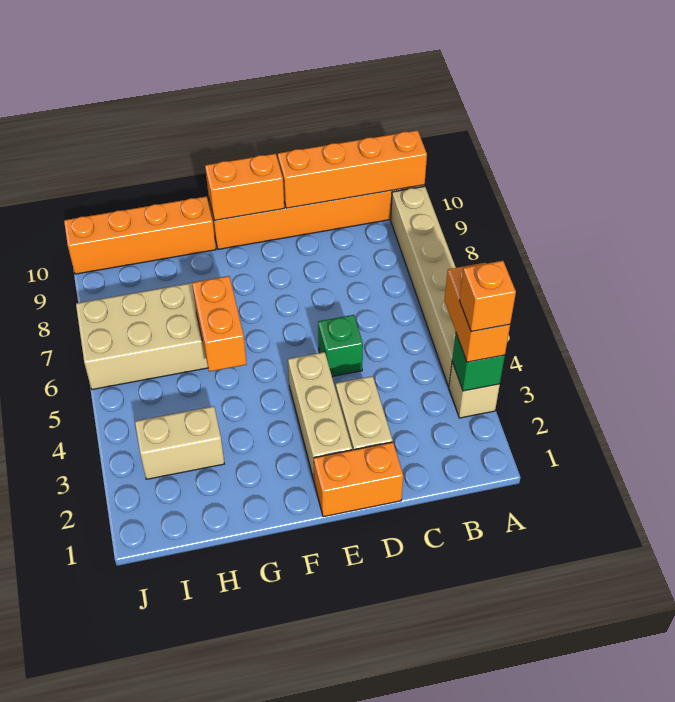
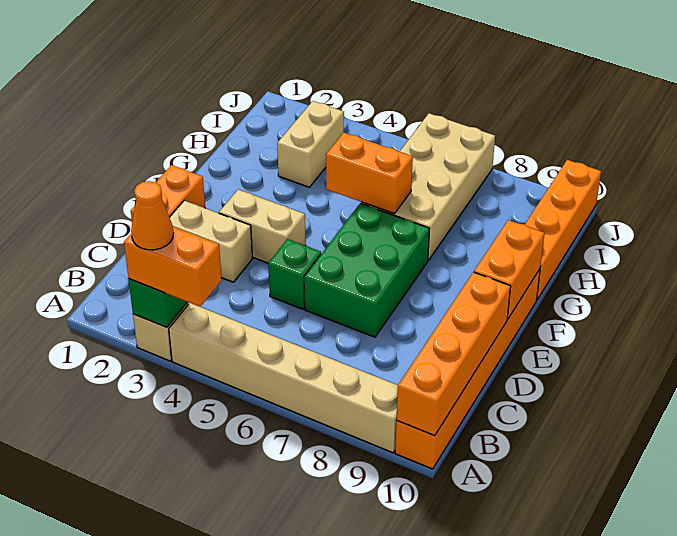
orange brick A3 level 4 -> orange cone A3 level 4
none -> green brick D6:F7 level 1
tan brick E2:E4 level 1 -> tan brick E3:E4 level 1

